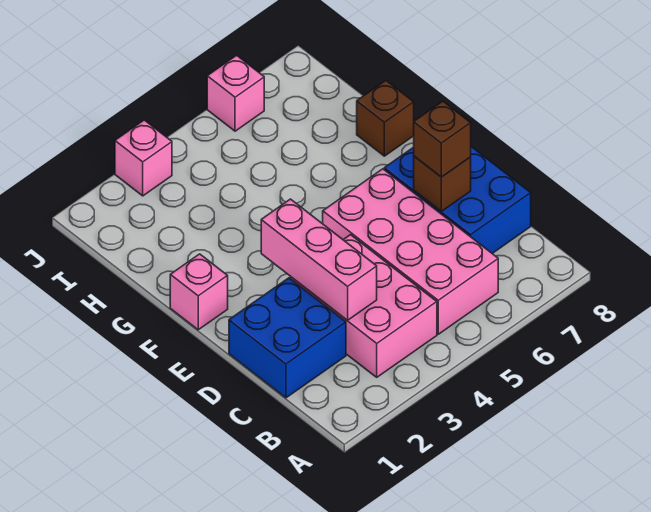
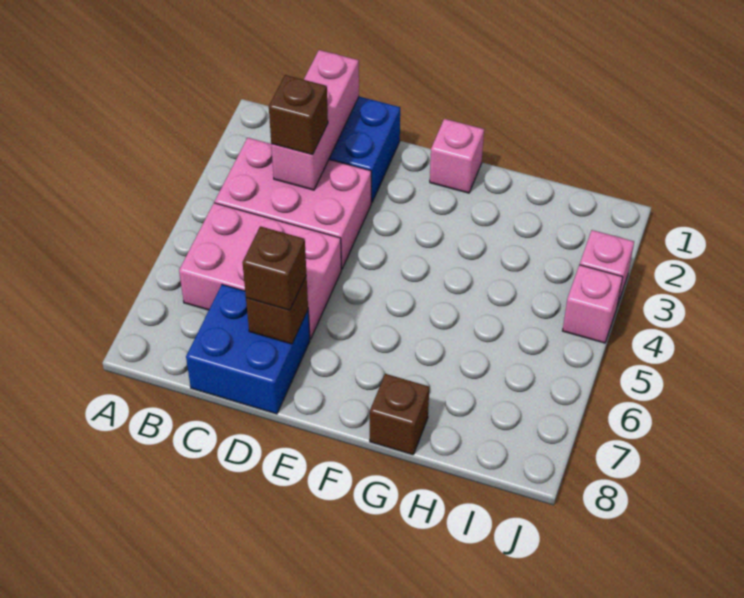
pink brick B5:E6 level 1 -> pink brick B5:D6 level 1
pink brick C3:E3 level 2 -> pink brick C1:C3 level 2
none -> brown brick C3 level 3
blue brick C7:E8 level 1 -> blue brick C7:D8 level 1
pink brick J6 level 1 -> pink brick J4 level 1

